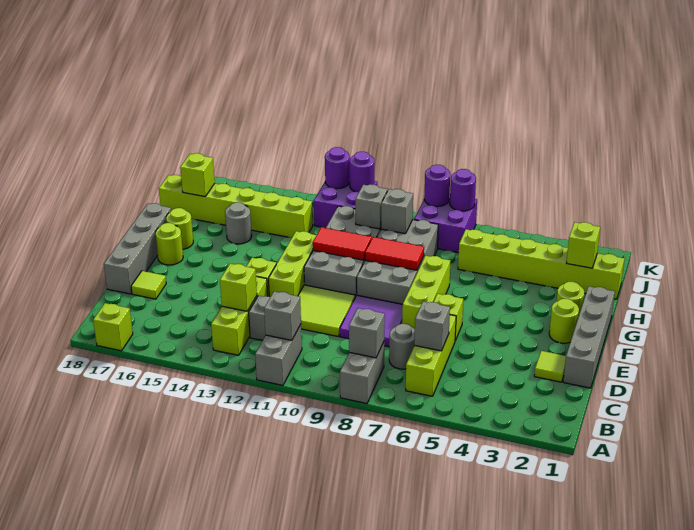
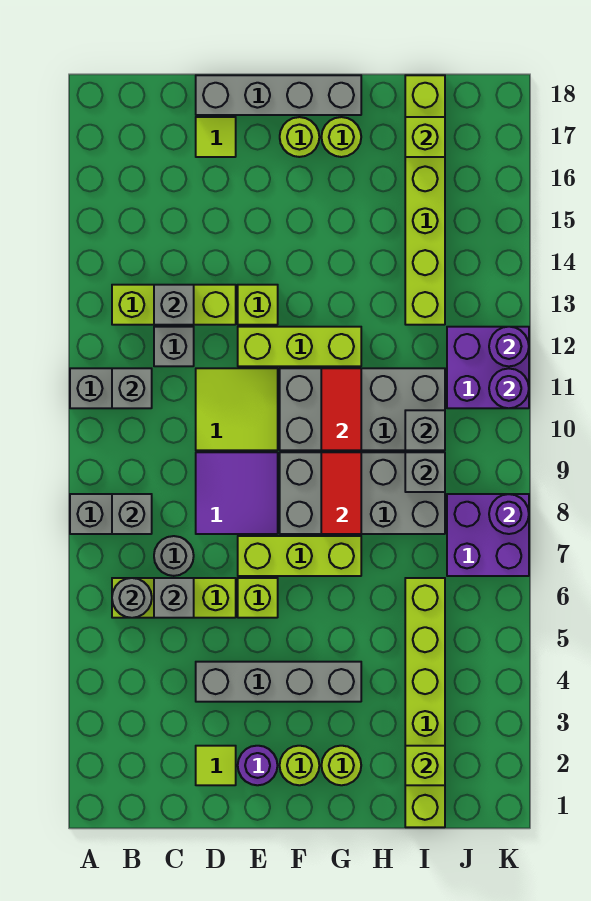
lime brick A17 level 1 -> none
lime brick C13 level 2 -> grey brick C13 level 2
grey brick D1:G1 level 1 -> grey brick D4:G4 level 1
grey round brick H15 level 1 -> grey round brick B6 level 2
purple round brick K7 level 2 -> purple round brick E2 level 1

